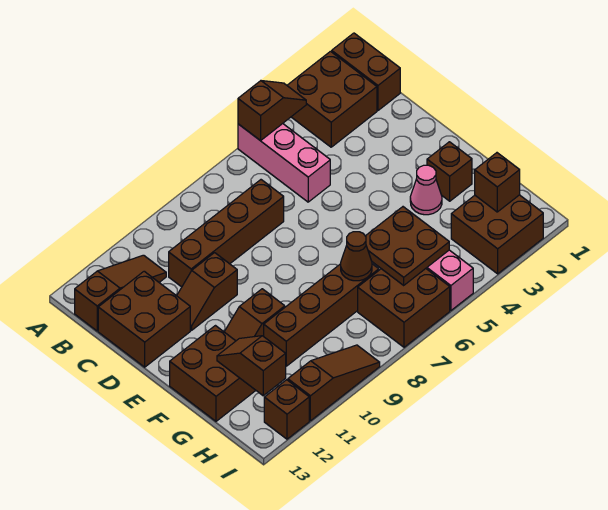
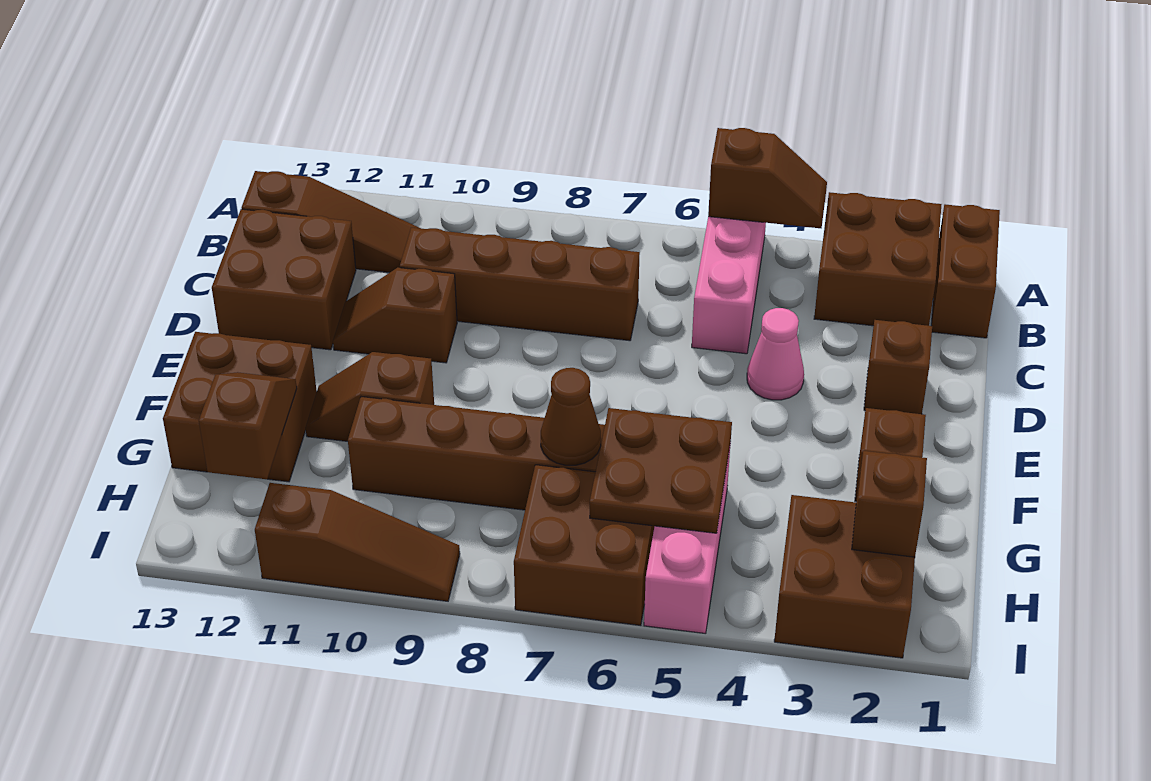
pink cone F3 level 1 -> pink cone D4 level 1
brown brick I12 level 1 -> brown brick D2 level 1

